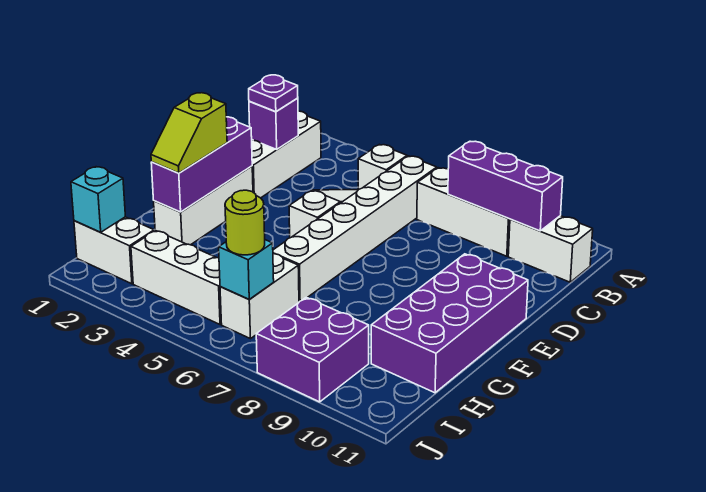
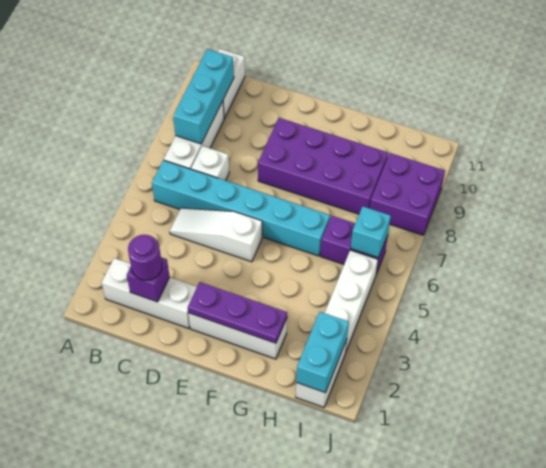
white brick B5 level 1 -> white brick C7 level 1
white brick B6:G6 level 1 -> cyan brick B6:G6 level 1
purple brick B8:B10 level 2 -> cyan brick B8:B10 level 2
purple plate C2 level 3 -> purple round brick C2 level 3
purple brick E2:G2 level 2 -> purple plate E2:G2 level 2
purple brick E10:H11 level 1 -> purple brick E8:H9 level 1
lime slope F2:G2 level 3 top F -> none
white brick H6:I6 level 1 -> purple brick H6:I6 level 1
cyan brick I1 level 2 -> cyan brick I1:I2 level 2
lime round brick I6 level 3 -> none

